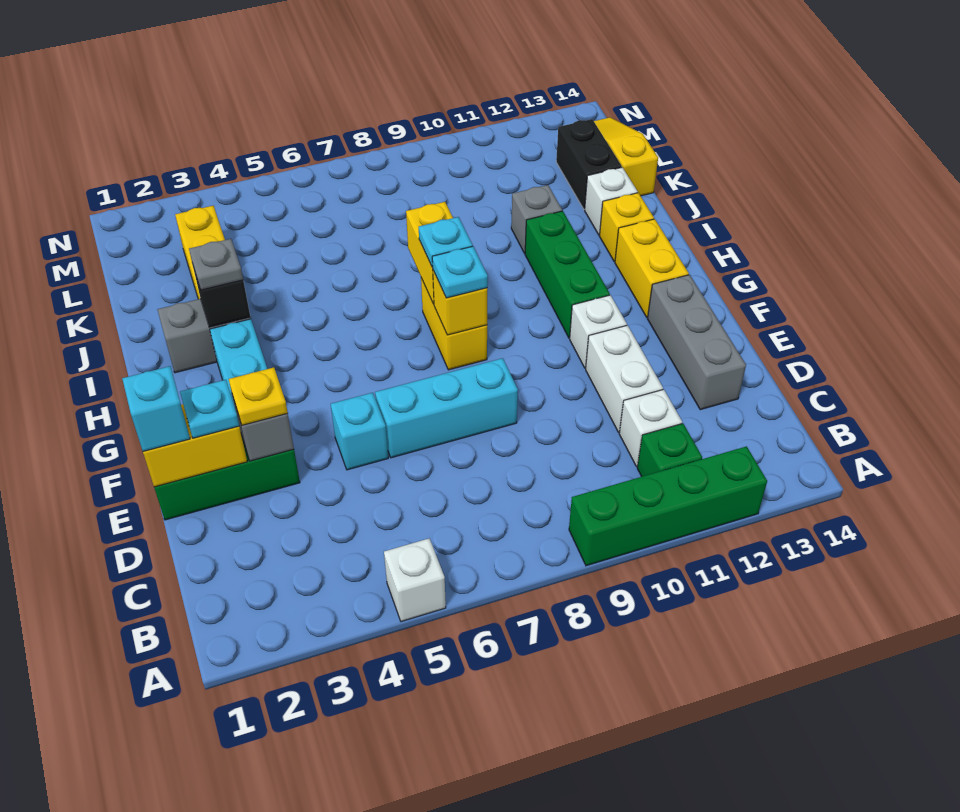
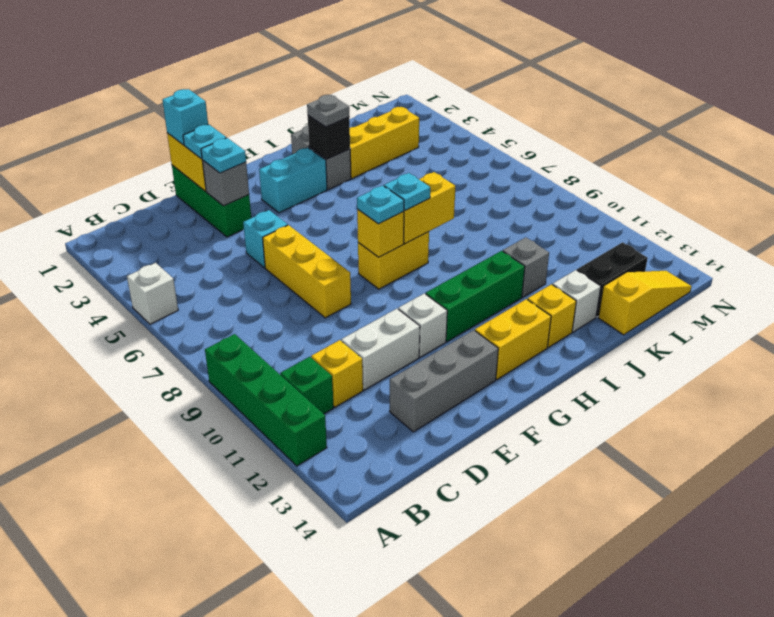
white brick C11 level 1 -> yellow brick C11 level 1
yellow plate E3 level 3 -> cyan plate E3 level 3
cyan brick E6:E8 level 1 -> yellow brick E6:E8 level 1

